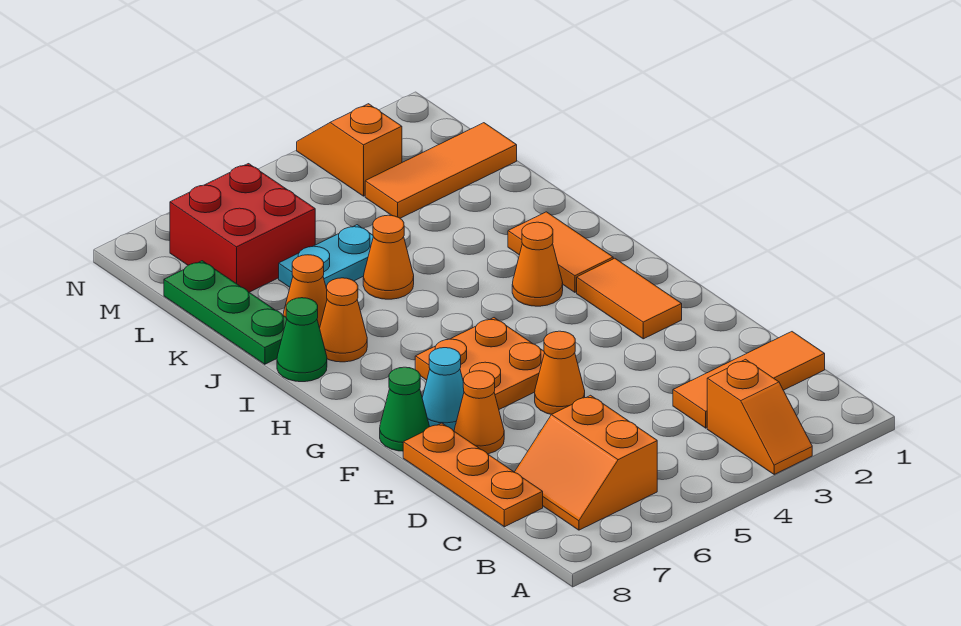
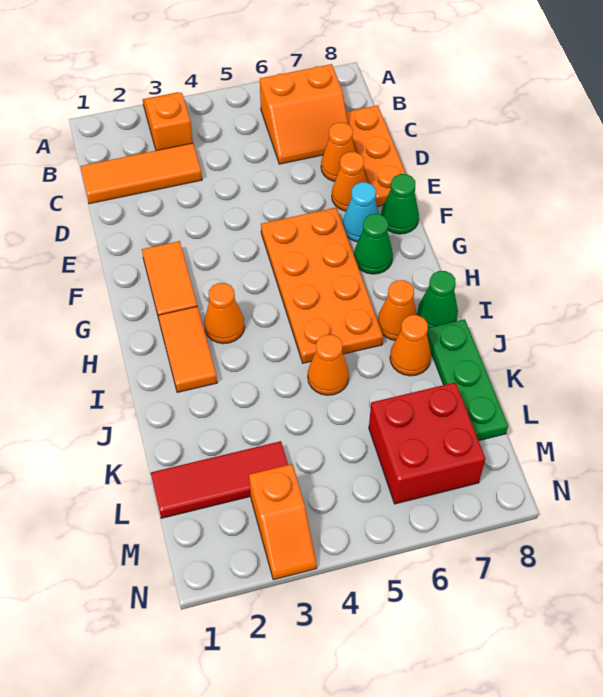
orange slope B6:C7 level 1 top 6 -> orange slope B6:C7 level 1 top B
orange cone E5 level 1 -> orange cone D7 level 1
orange plate F5:G6 level 1 -> orange plate F5:I6 level 1
none -> green cone G7 level 1
cyan plate K5:K6 level 1 -> none
orange tile L1:L3 level 1 -> red tile L1:L3 level 1

